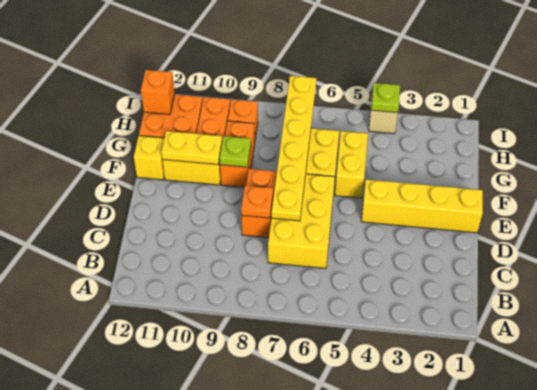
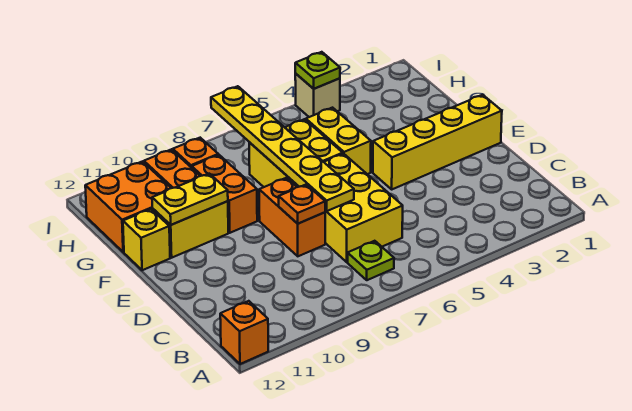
lime plate F9 level 2 -> lime plate B7 level 1
orange brick H12 level 2 -> orange brick A12 level 1

